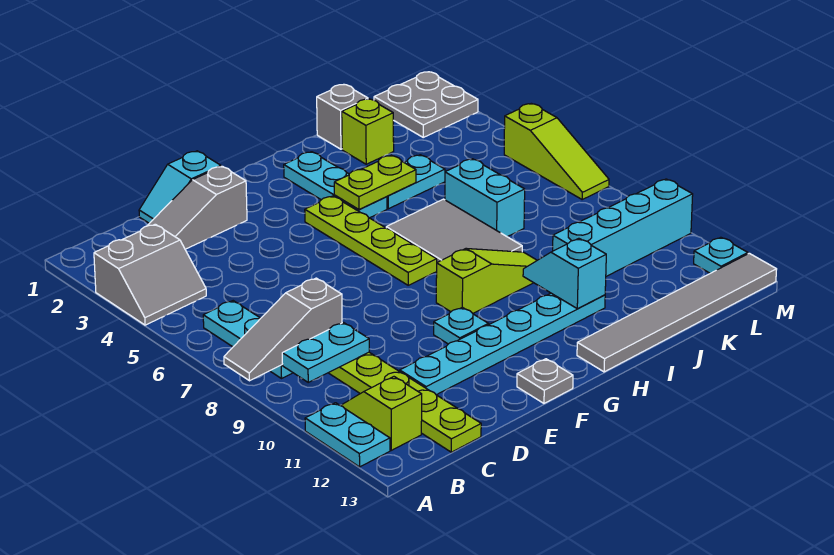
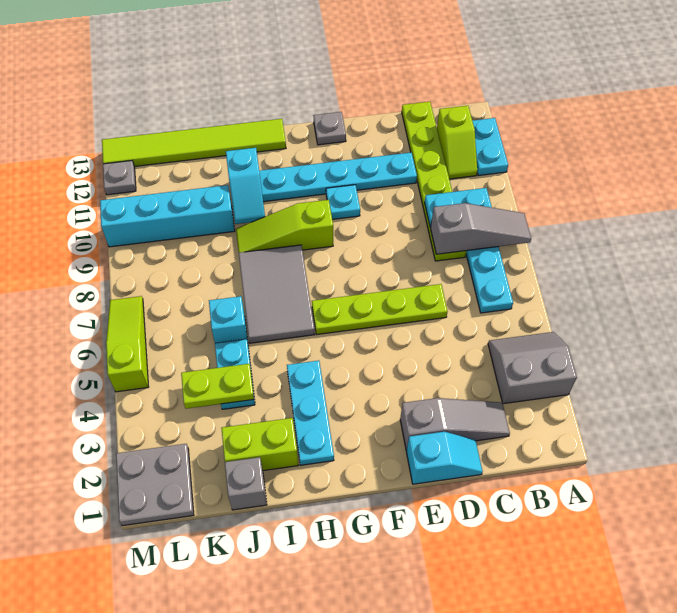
lime plate G4:G7 level 1 -> lime plate D6:G6 level 1
lime plate H4:I4 level 2 -> lime plate J4:K4 level 2
grey tile H13:M13 level 1 -> lime tile H13:M13 level 1
cyan plate I4:J4 level 1 -> cyan plate J4:J5 level 1
lime brick J2 level 1 -> lime brick I2:J2 level 1
cyan brick J6:J7 level 1 -> cyan brick J6 level 1
cyan plate M12 level 1 -> grey plate M12 level 1

